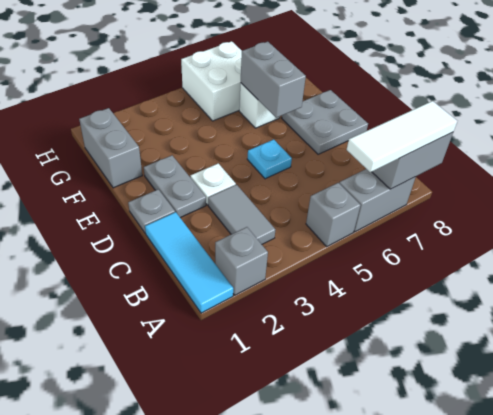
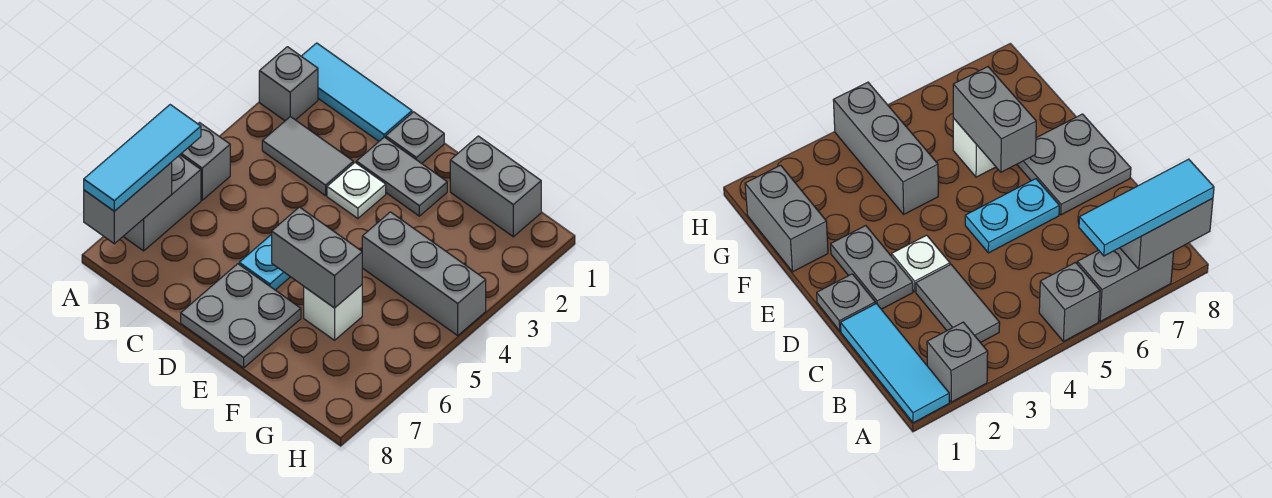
white tile A6:A8 level 3 -> cyan tile A6:A8 level 3
cyan plate D5 level 1 -> cyan plate D5:D6 level 1
none -> grey brick F4:H4 level 1
white brick G5:H6 level 1 -> none

